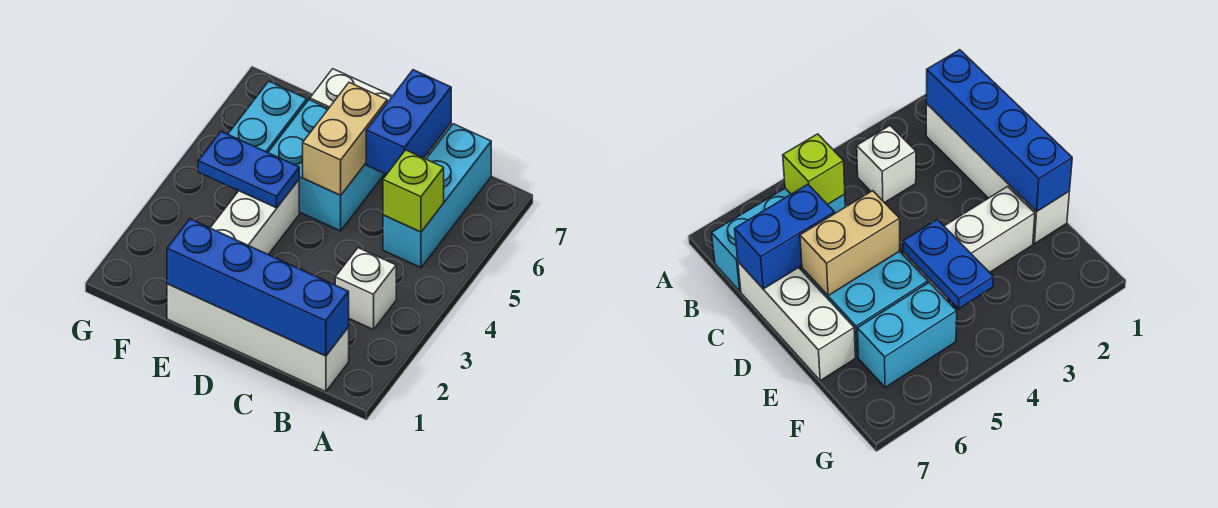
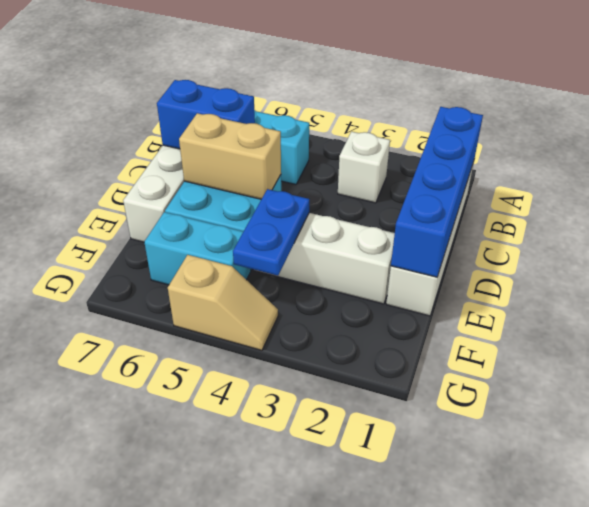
lime brick B5 level 2 -> none
none -> tan slope G4:G5 level 1 top 5

